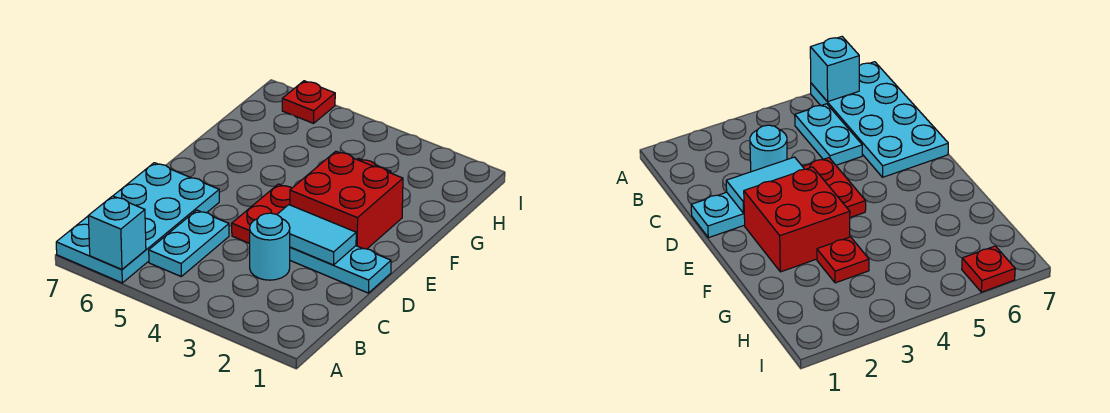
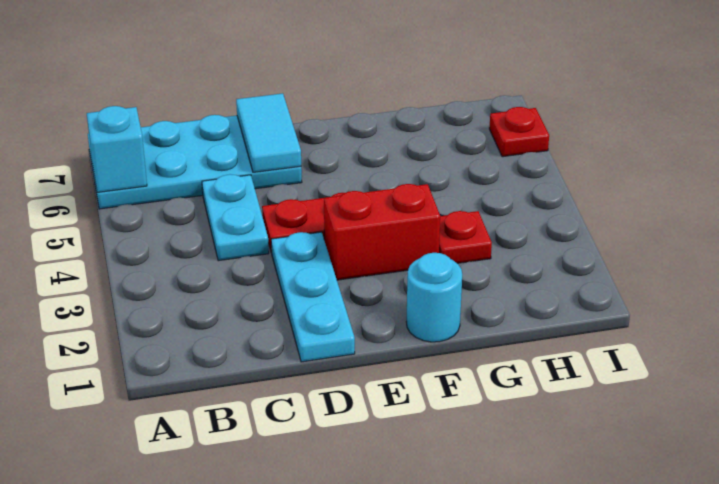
cyan plate B5:C5 level 1 -> cyan plate C4:C5 level 1
cyan round brick C3 level 1 -> cyan round brick F1 level 1
cyan tile D2:D3 level 2 -> cyan tile D6:D7 level 2
red brick E2:F3 level 1 -> red brick E3:F3 level 1

